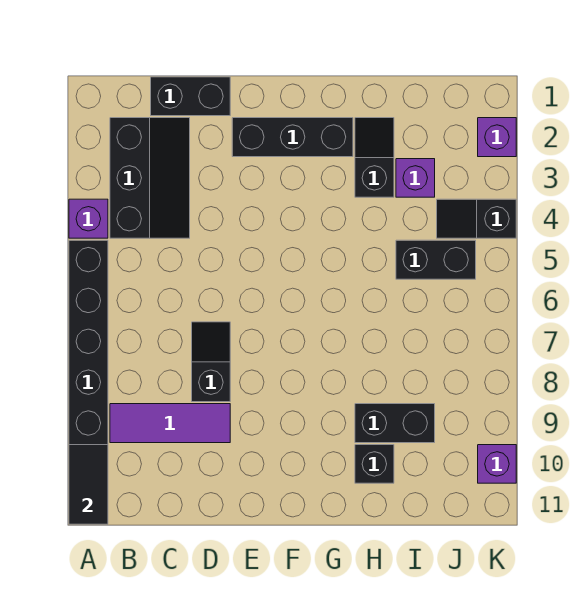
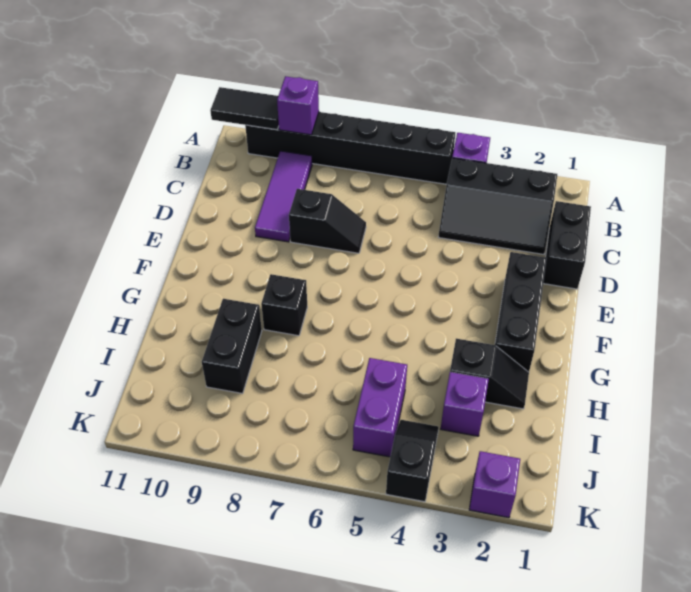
black brick H10 level 1 -> black brick G8 level 1
black brick I5:J5 level 1 -> purple brick I5:J5 level 1
purple brick K10 level 1 -> purple brick A9 level 2

